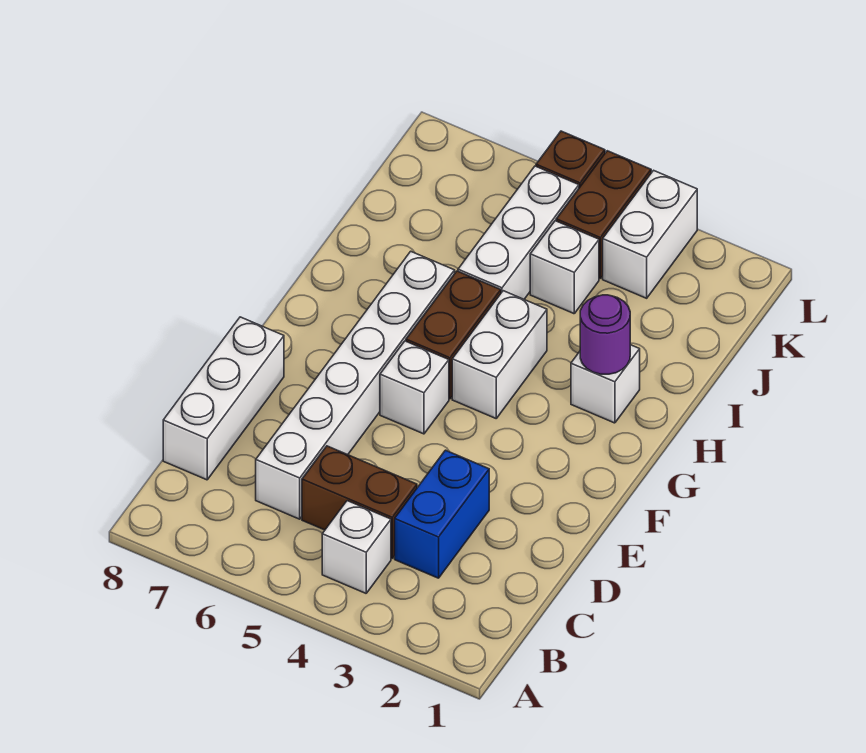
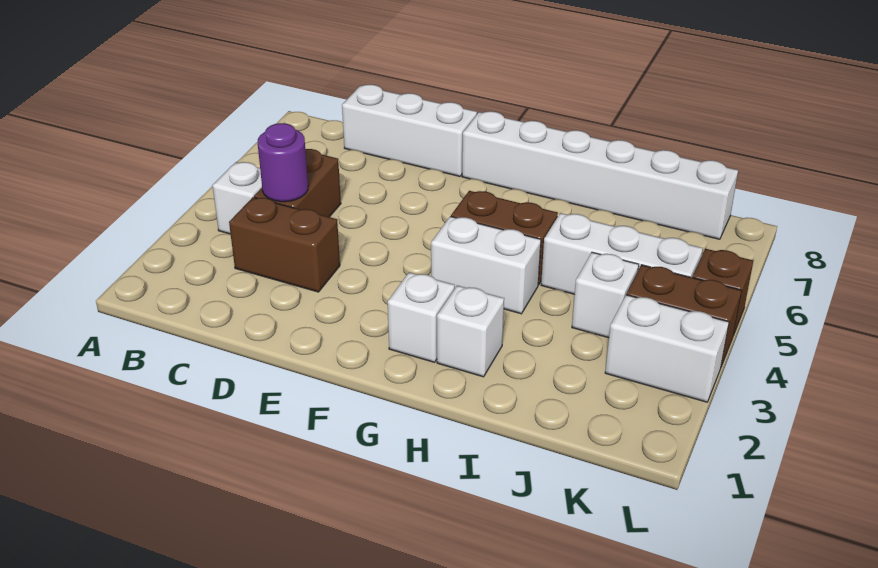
blue brick C3:D3 level 1 -> brown brick C3:D3 level 1
white brick C6:H6 level 1 -> white brick F8:K8 level 1
white brick F5 level 1 -> white brick G2 level 1
purple round brick H2 level 2 -> purple round brick C4 level 2

